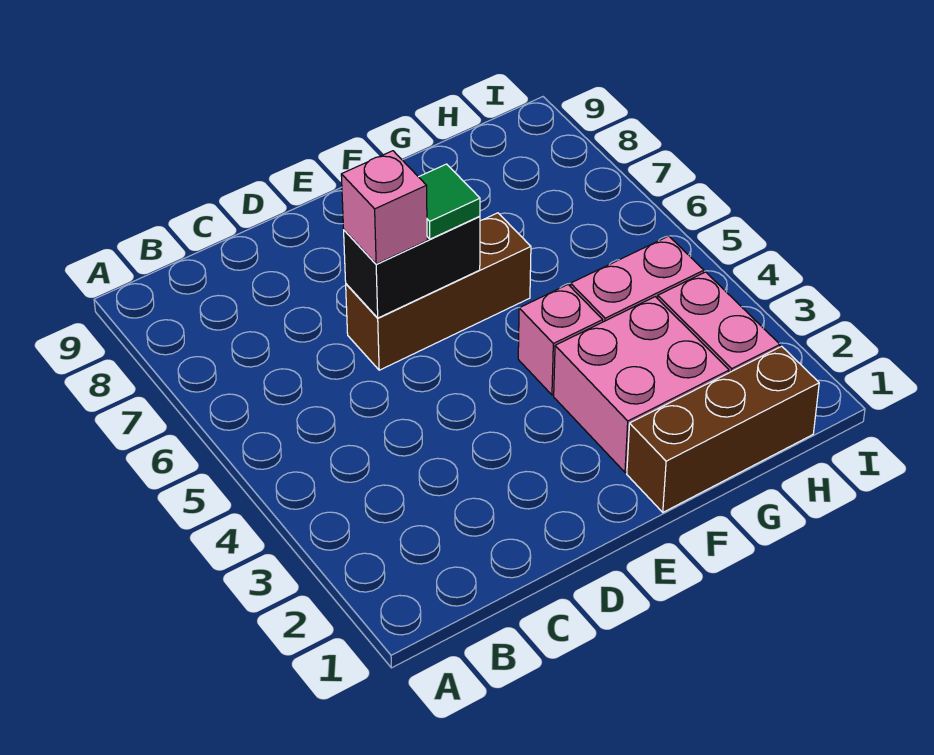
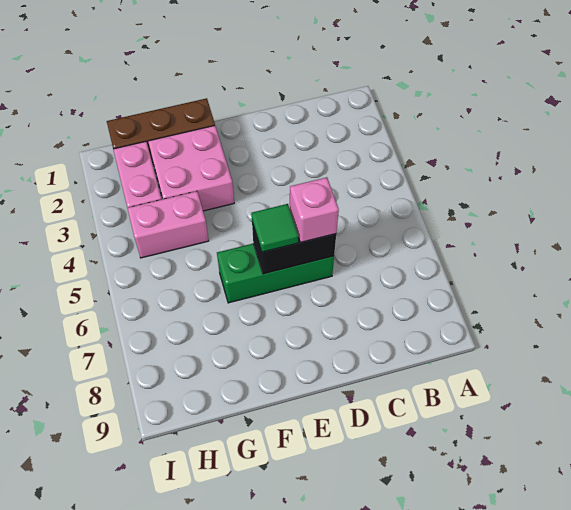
brown brick D6:F6 level 1 -> green brick D6:F6 level 1
pink brick F4 level 1 -> none

